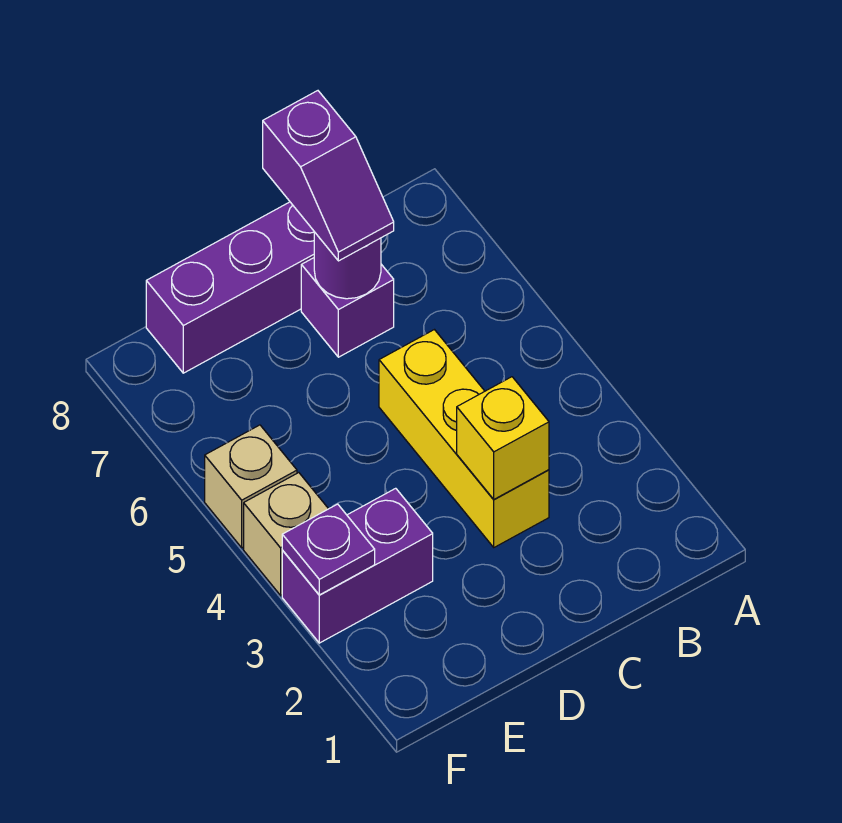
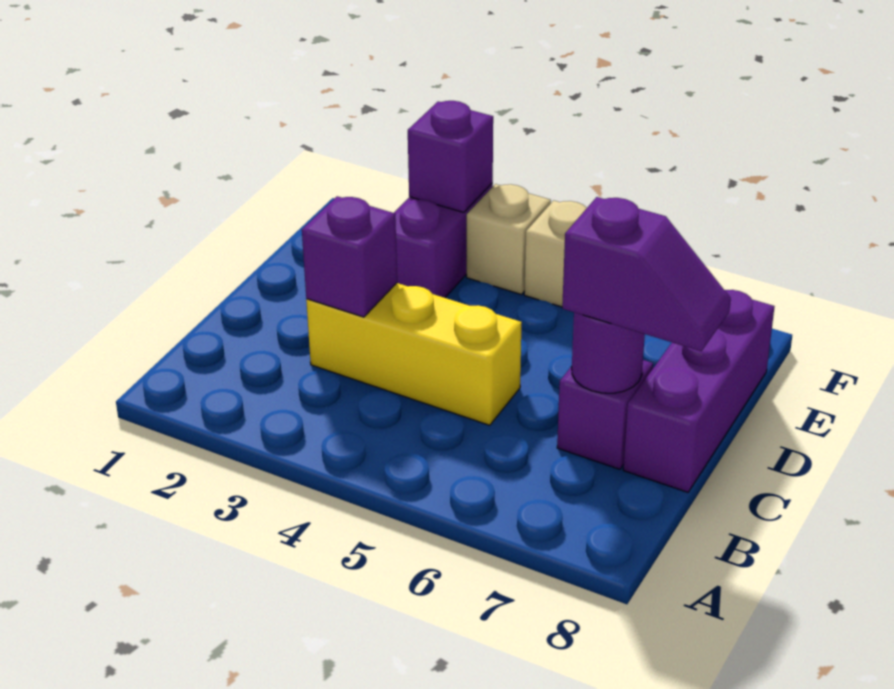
yellow brick C3 level 2 -> purple brick C3 level 2
purple slope C7:C8 level 3 top 8 -> purple slope C7:C8 level 3 top 7
purple plate F3 level 2 -> purple brick F3 level 2

